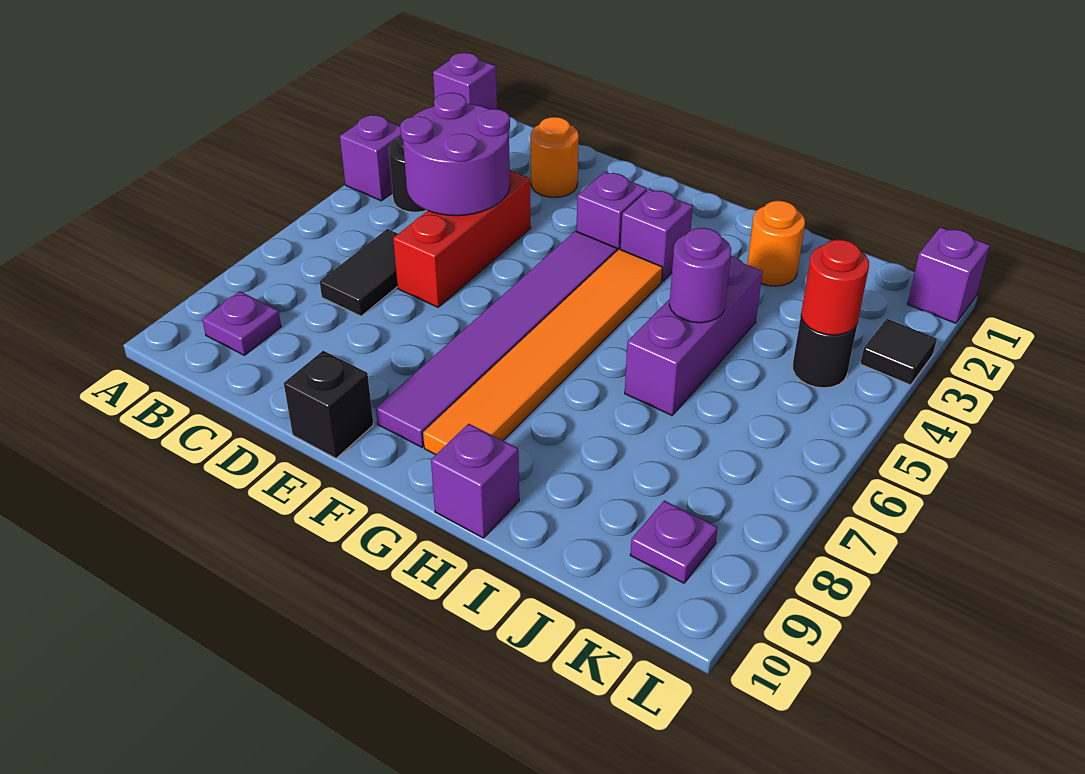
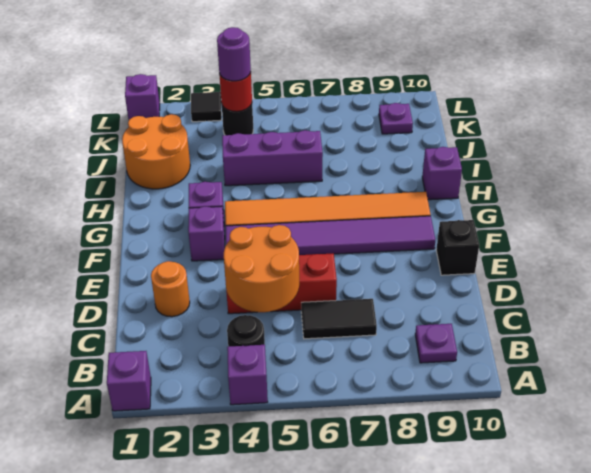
purple round brick C4:D5 level 2 -> orange round brick C4:D5 level 2
orange round brick I2 level 1 -> orange round brick I1:J2 level 1
purple round brick I5 level 2 -> purple round brick K4 level 3

